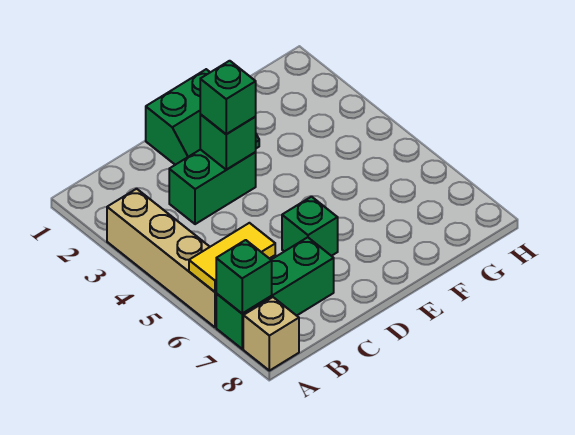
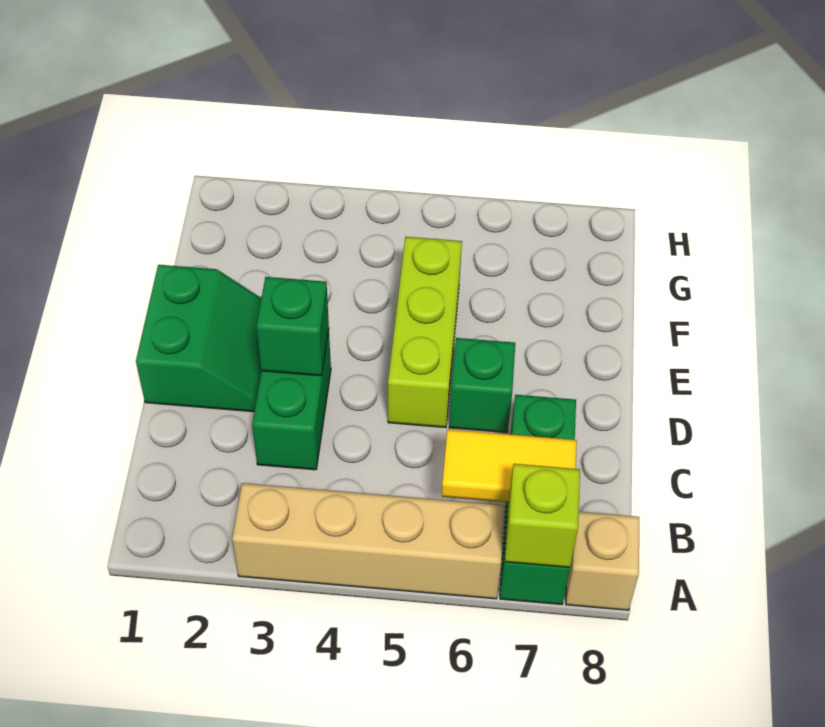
yellow tile A6:B6 level 2 -> yellow tile B6:B7 level 2
green brick A7 level 2 -> lime brick A7 level 2
green brick D3 level 3 -> none
none -> lime brick D5:F5 level 1

